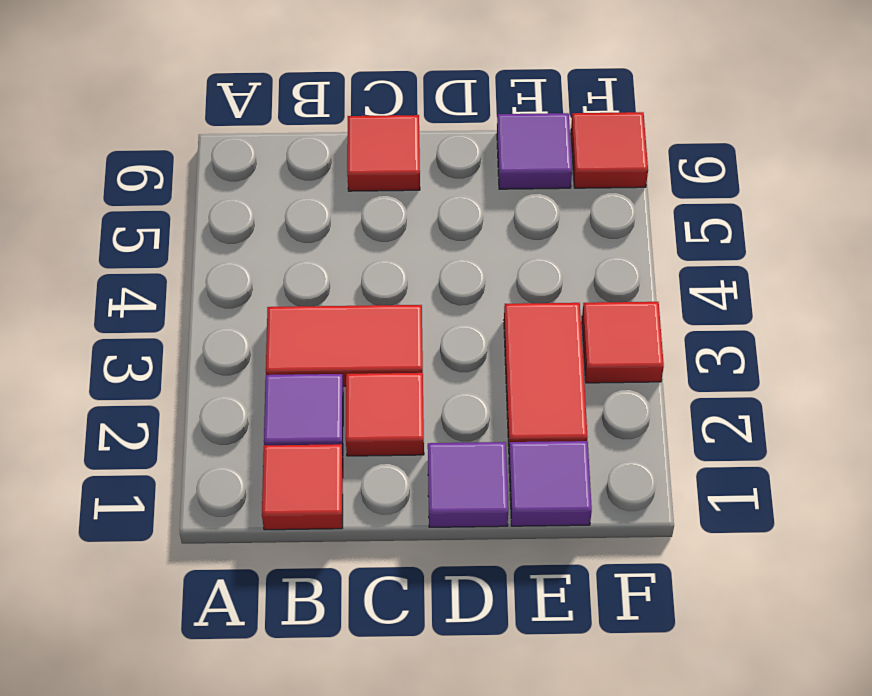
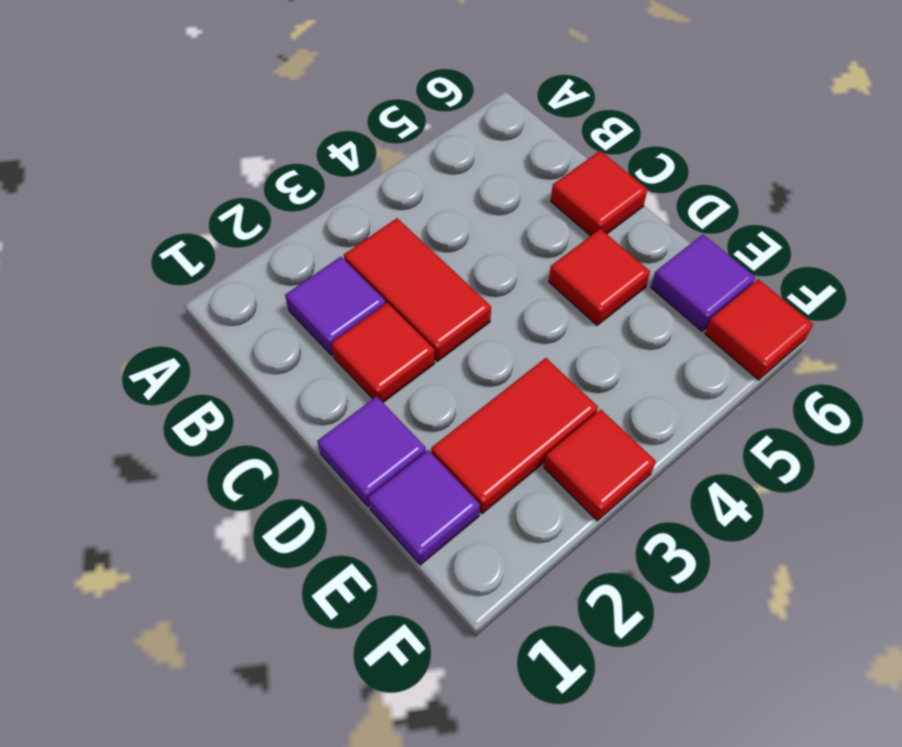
red tile B1 level 1 -> red tile D5 level 1

